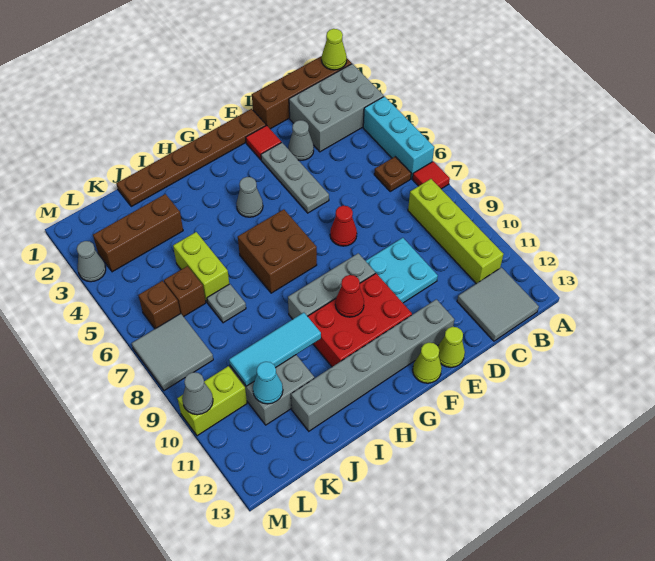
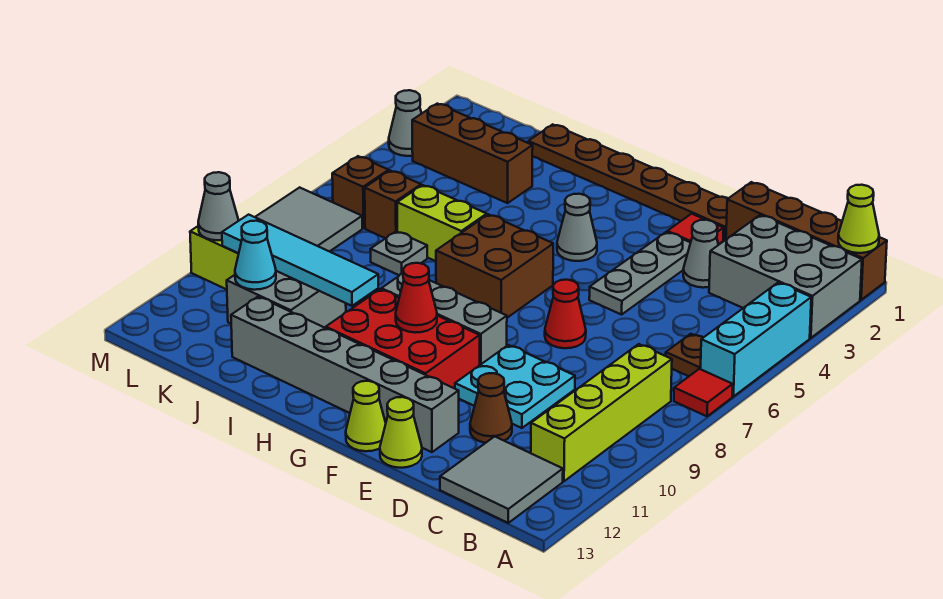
none -> brown cone D11 level 1
cyan tile I10:K10 level 2 -> cyan tile I10:L10 level 2
lime brick J5:J6 level 1 -> lime brick I6:J6 level 1

